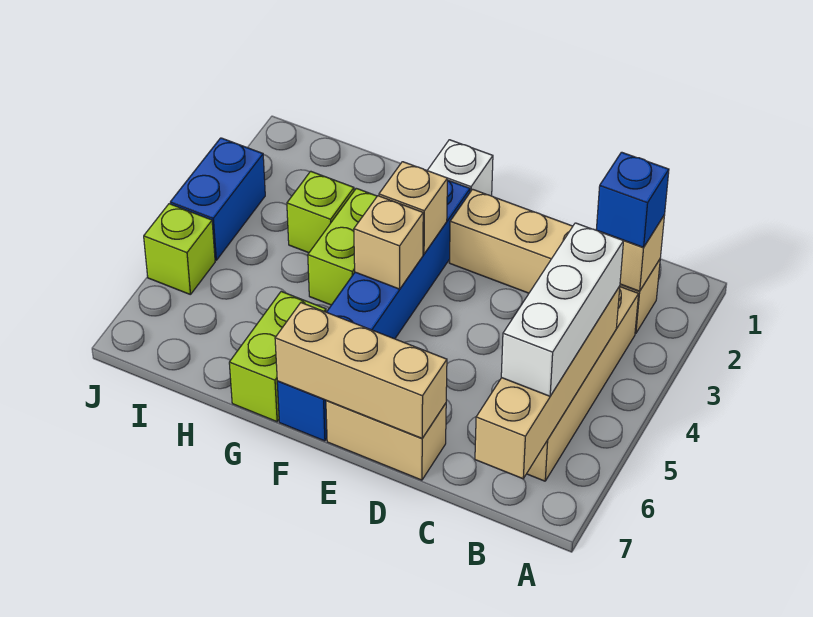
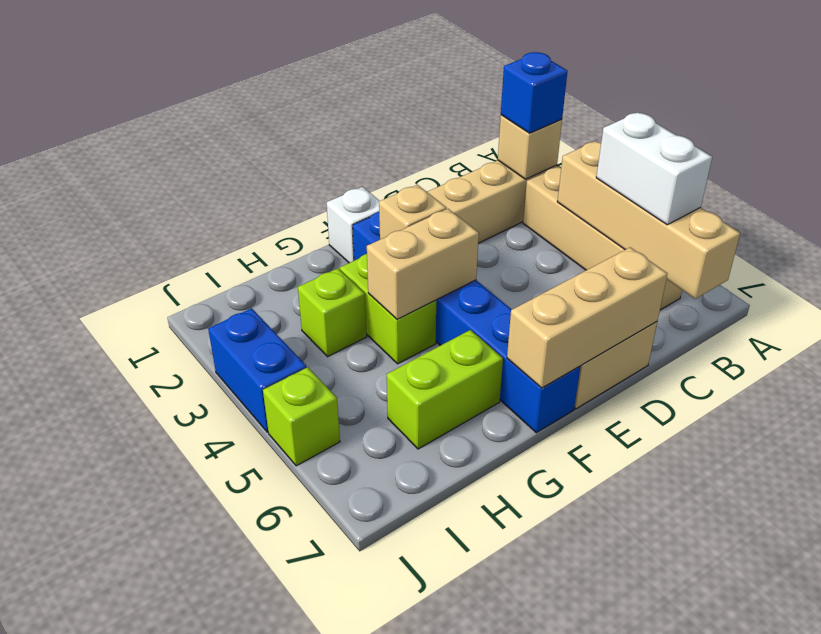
white brick B4:B6 level 3 -> white brick B5:B6 level 3
tan brick F4 level 2 -> tan brick F4:G4 level 2
lime brick G6:G7 level 1 -> lime brick G6:H6 level 1

